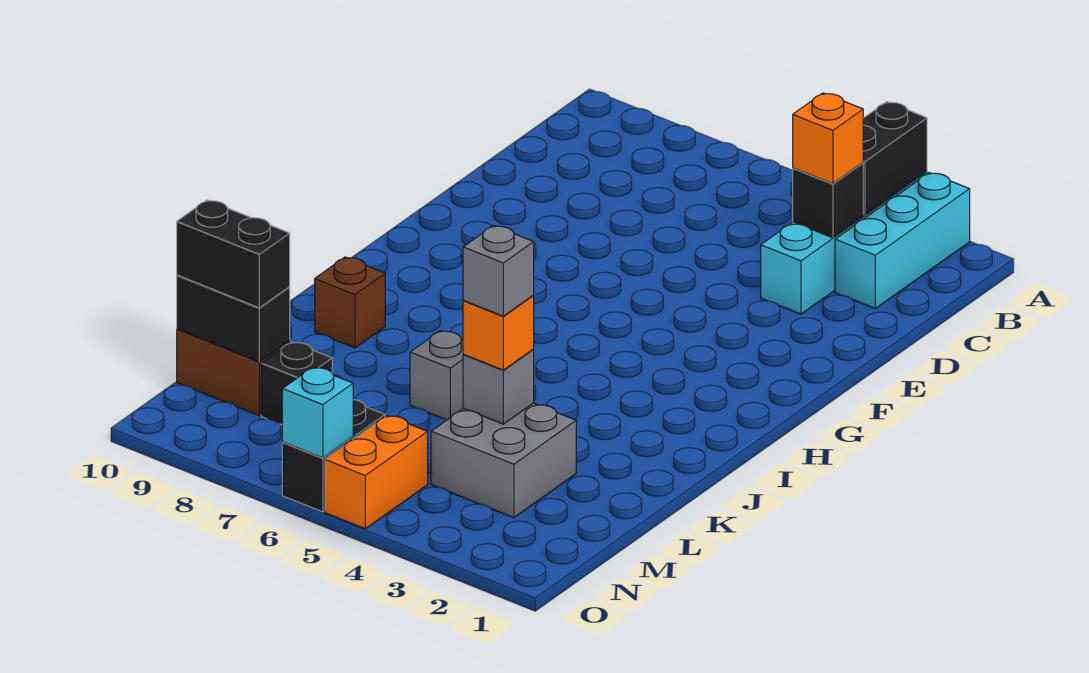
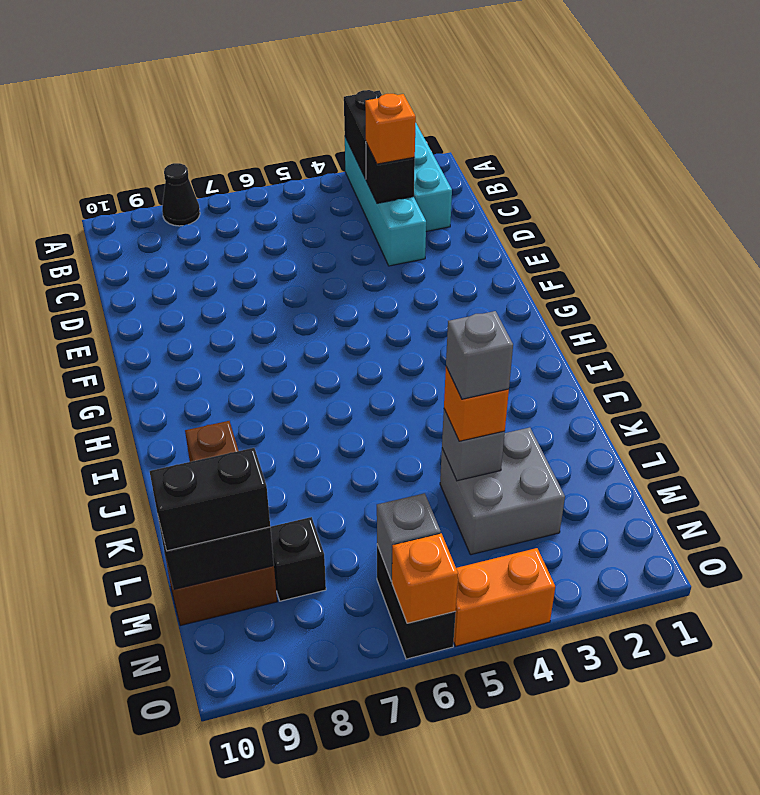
none -> black cone A8 level 1
grey brick K6 level 1 -> grey brick N6 level 2
orange brick N5:O5 level 1 -> orange brick O4:O5 level 1
cyan brick O6 level 2 -> orange brick O6 level 2

